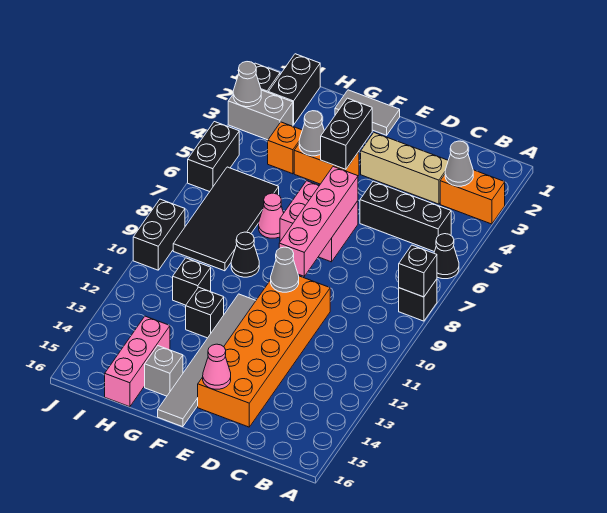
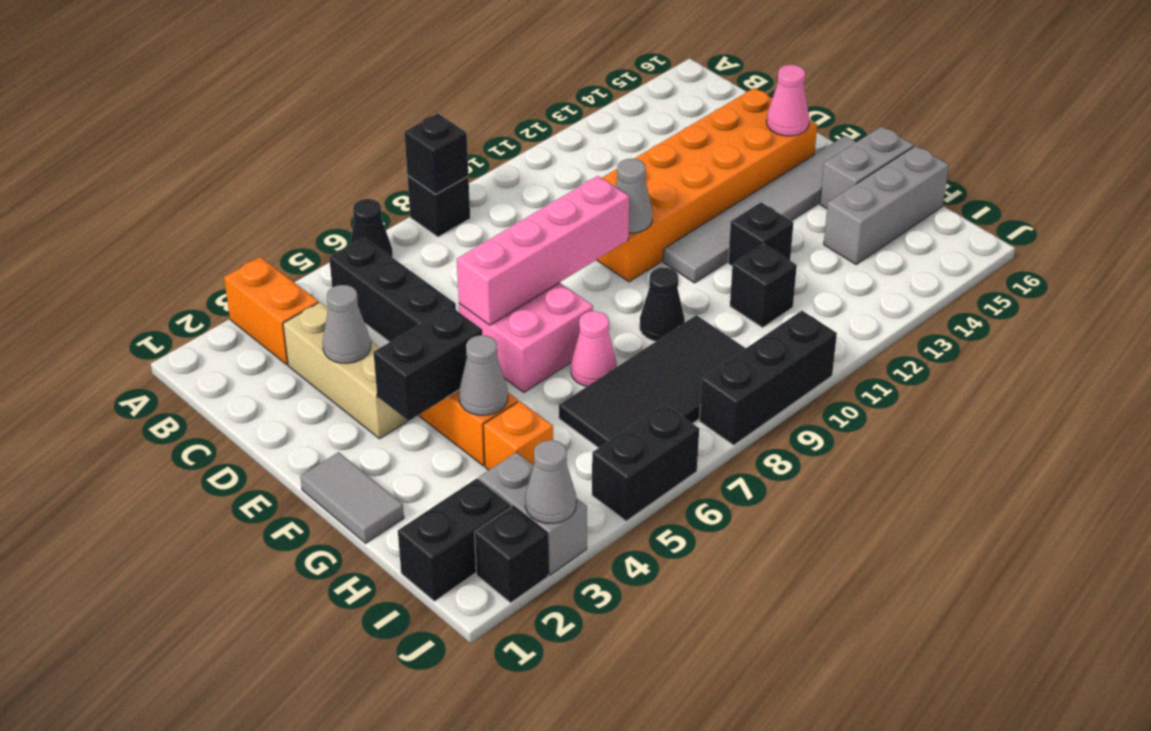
grey cone B3 level 2 -> grey cone D3 level 2
grey brick G15 level 1 -> grey brick G15:G16 level 1
pink brick H14:H16 level 1 -> grey brick H14:H16 level 1
black brick J9:J10 level 1 -> black brick J8:J10 level 1

